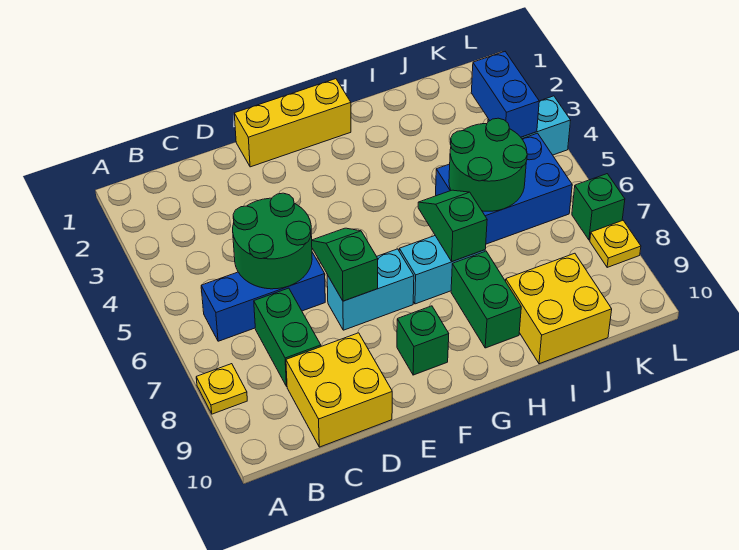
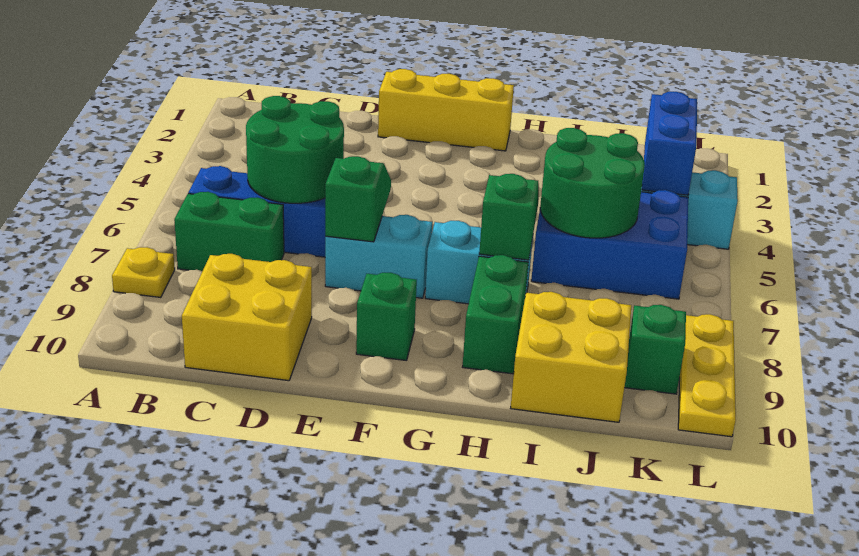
green brick C7:C8 level 1 -> green brick B7:C7 level 1
green brick L7 level 1 -> green brick K9 level 1
yellow plate L8 level 1 -> yellow plate L8:L10 level 1

